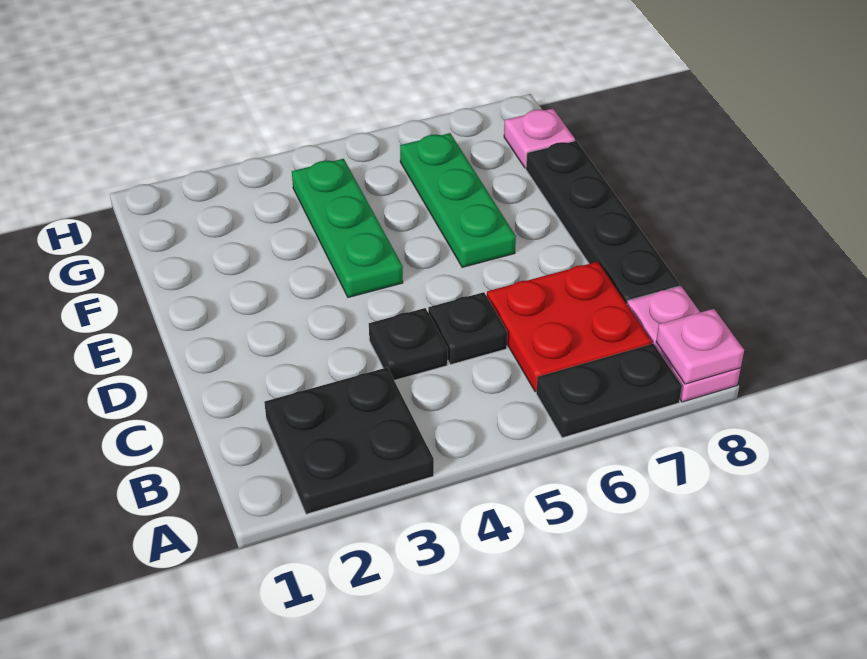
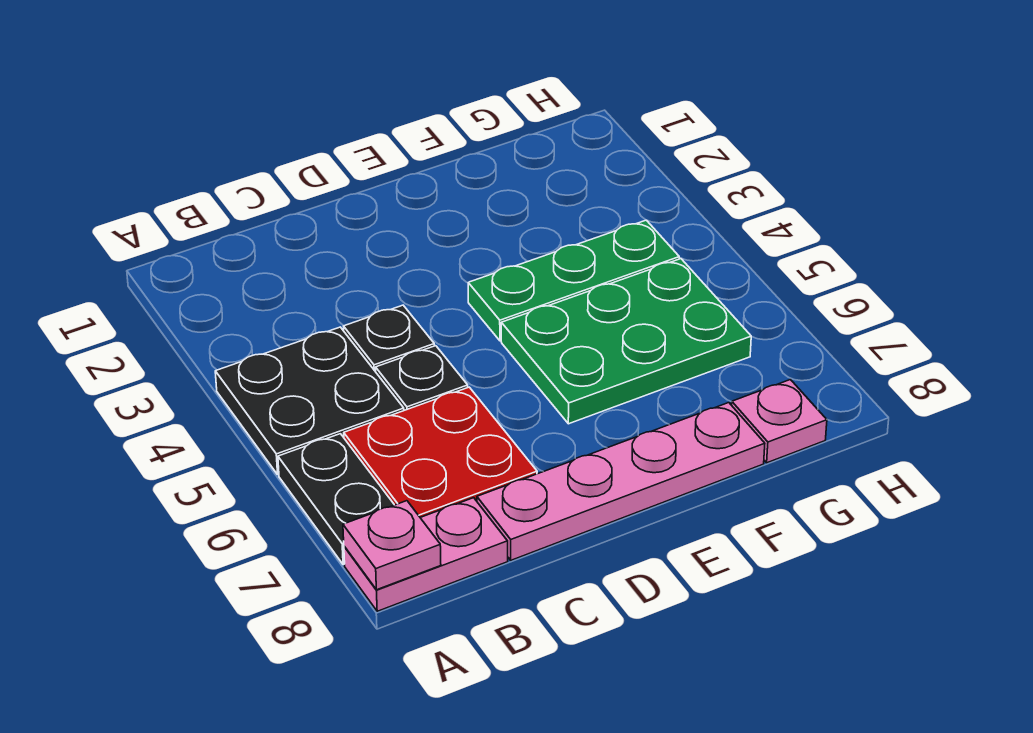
black plate A2:B3 level 1 -> black plate A4:B5 level 1
black plate C8:F8 level 1 -> pink plate C8:F8 level 1
green plate E6:G6 level 1 -> green plate E5:G6 level 1

